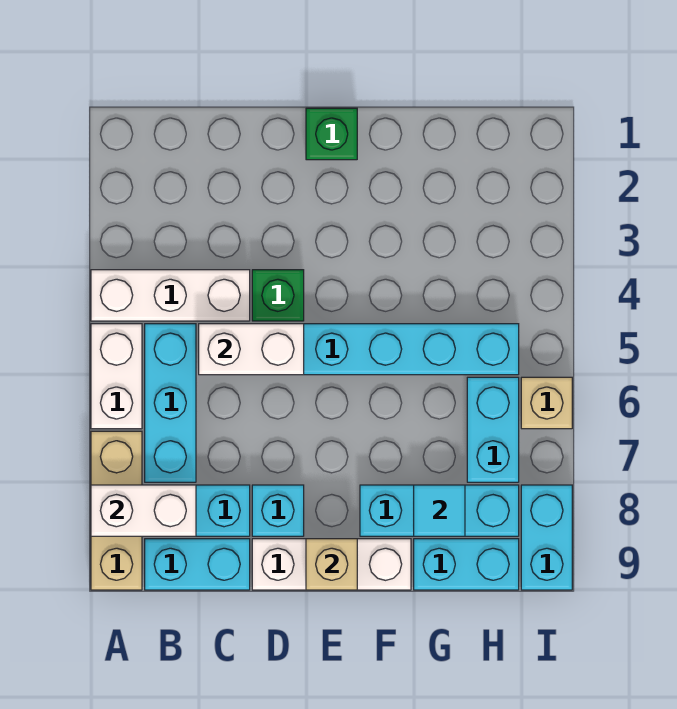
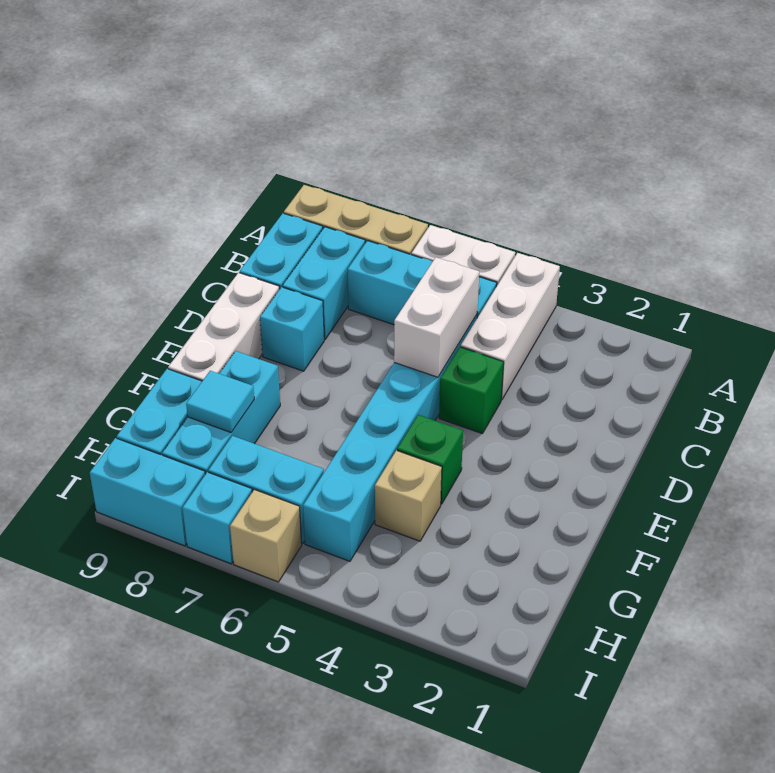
white brick A8:B8 level 2 -> none
green brick E1 level 1 -> green brick F4 level 1
tan brick E9 level 2 -> tan brick G4 level 1
none -> cyan brick I7 level 1

